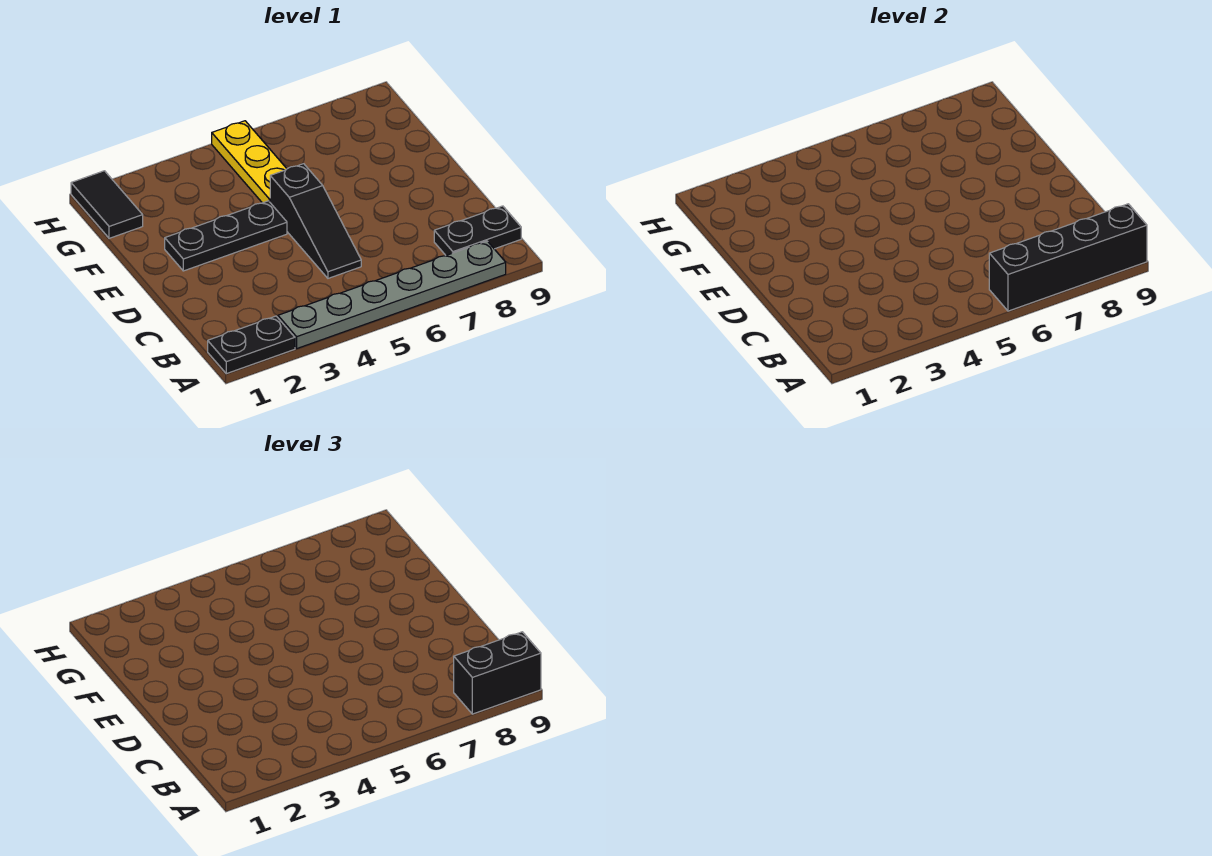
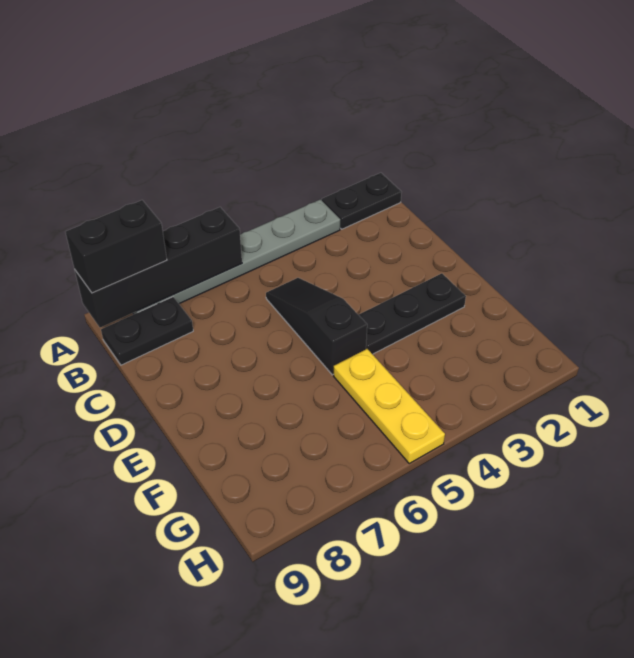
black tile G1:H1 level 1 -> none

